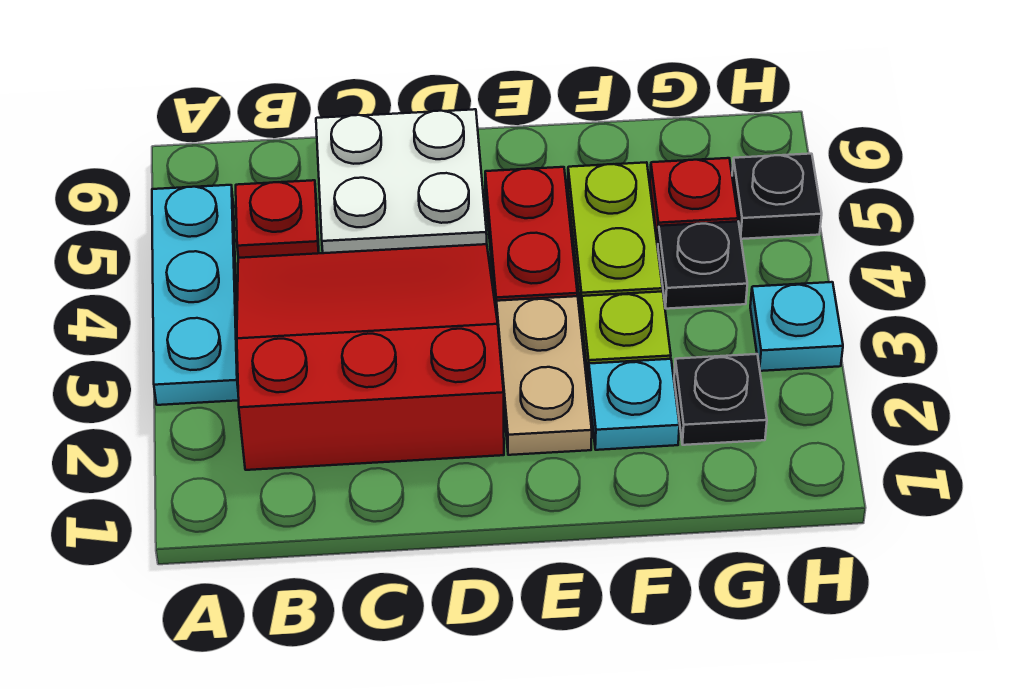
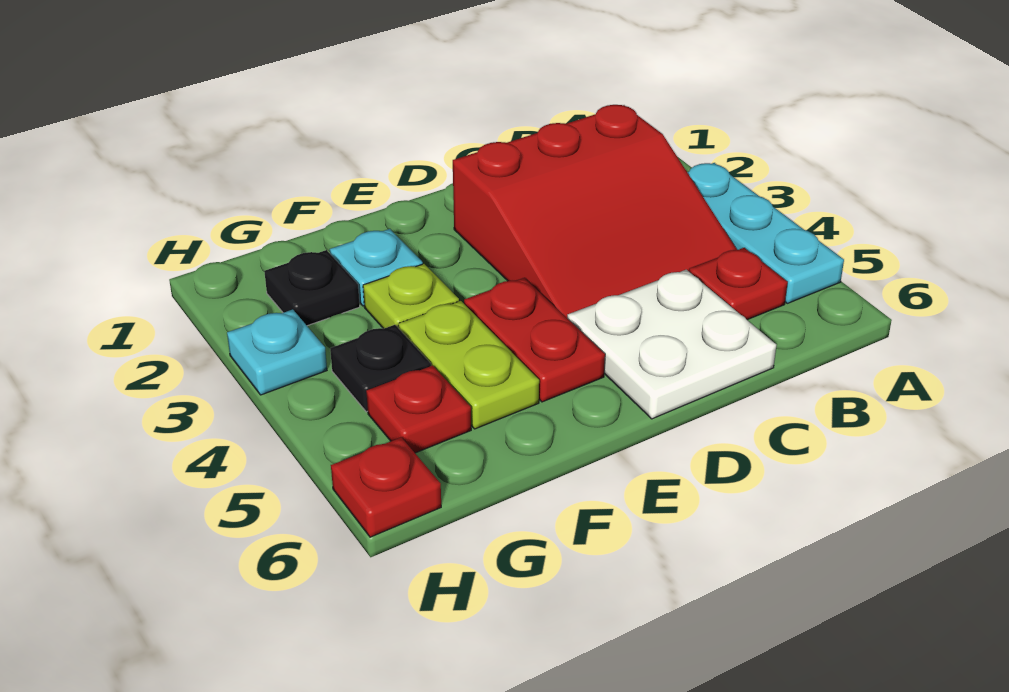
tan plate E2:E3 level 1 -> none
black plate H5 level 1 -> none
none -> red plate H6 level 1

